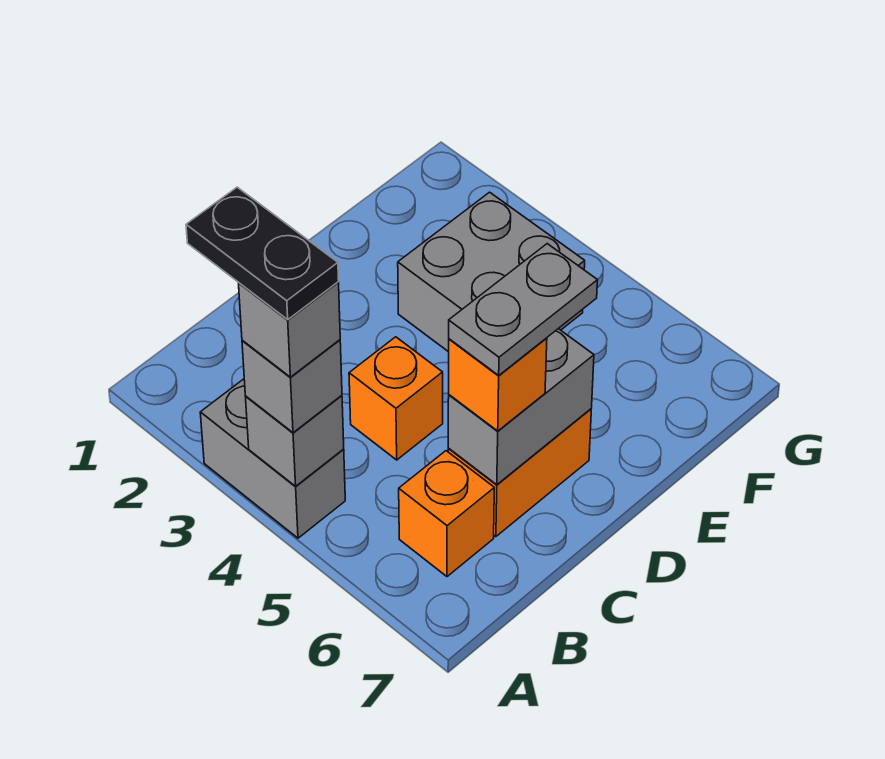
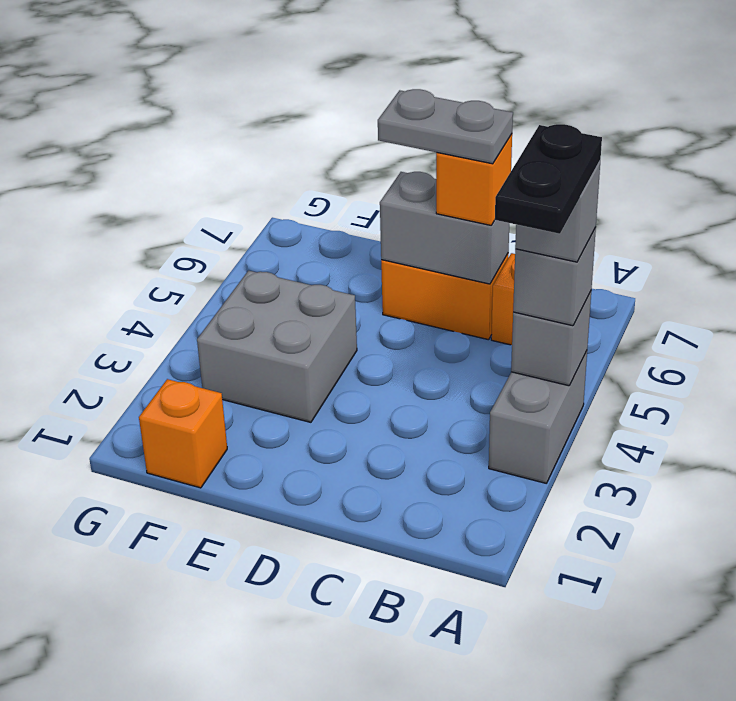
orange brick C4 level 1 -> orange brick F1 level 1

